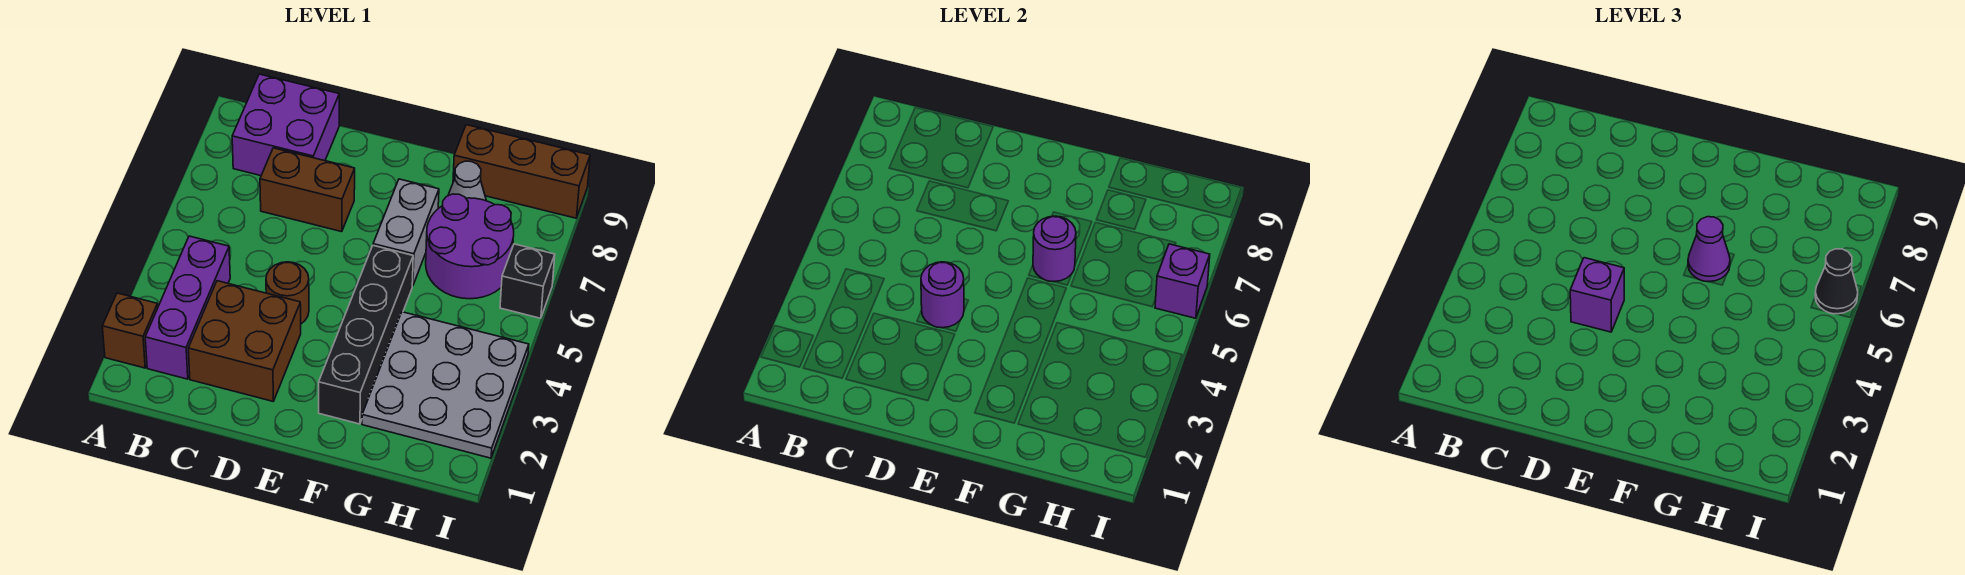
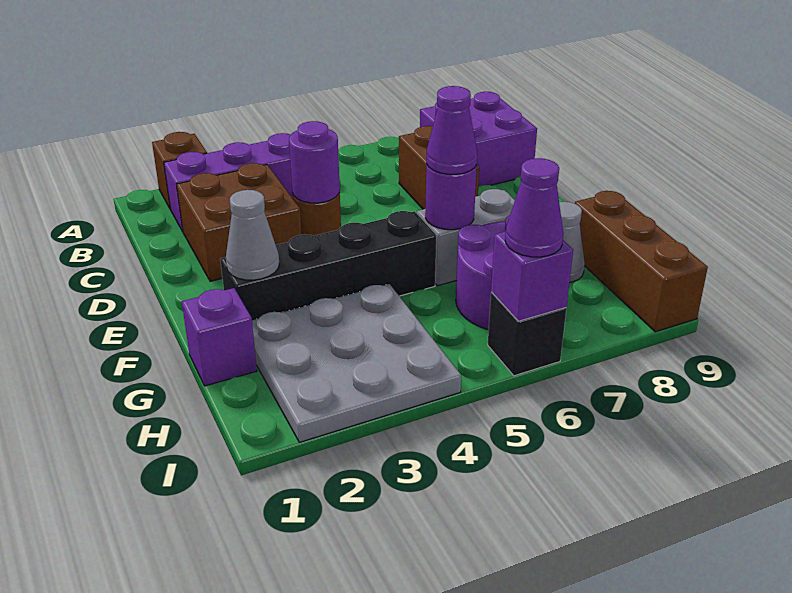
purple brick D4 level 3 -> purple brick G1 level 1
none -> grey cone F2 level 2
black cone I6 level 3 -> purple cone I6 level 3

